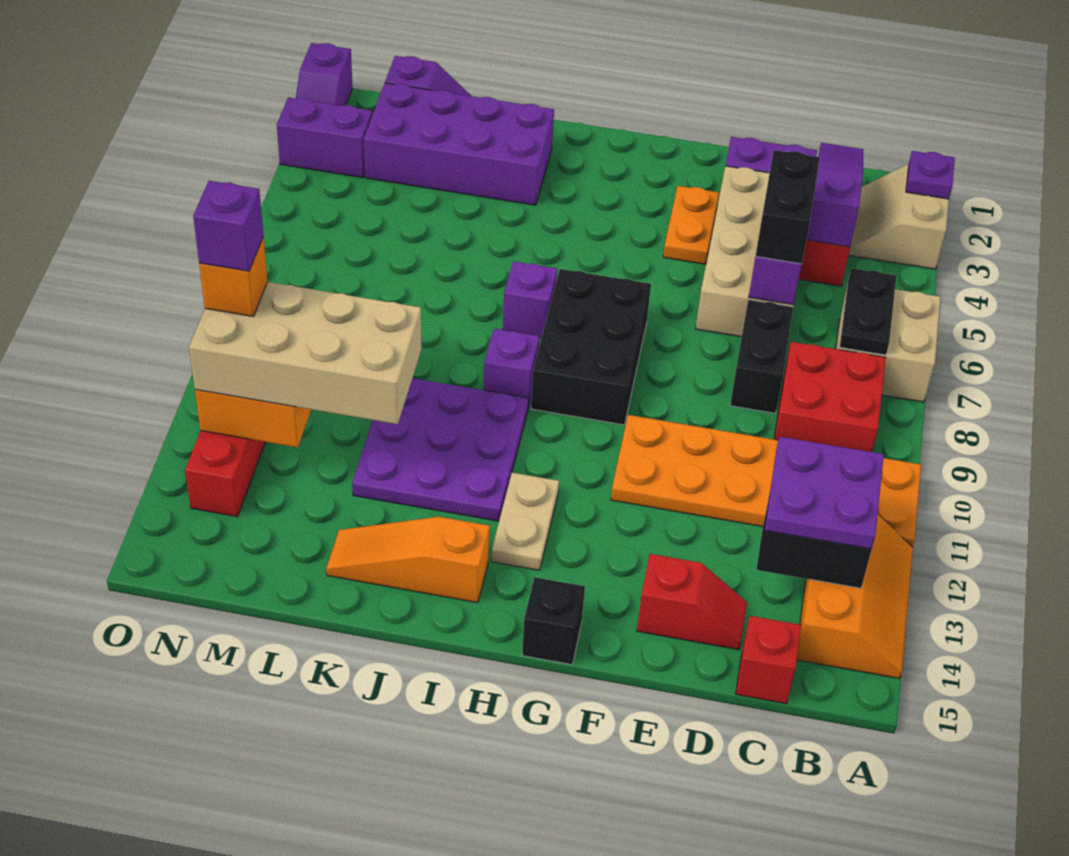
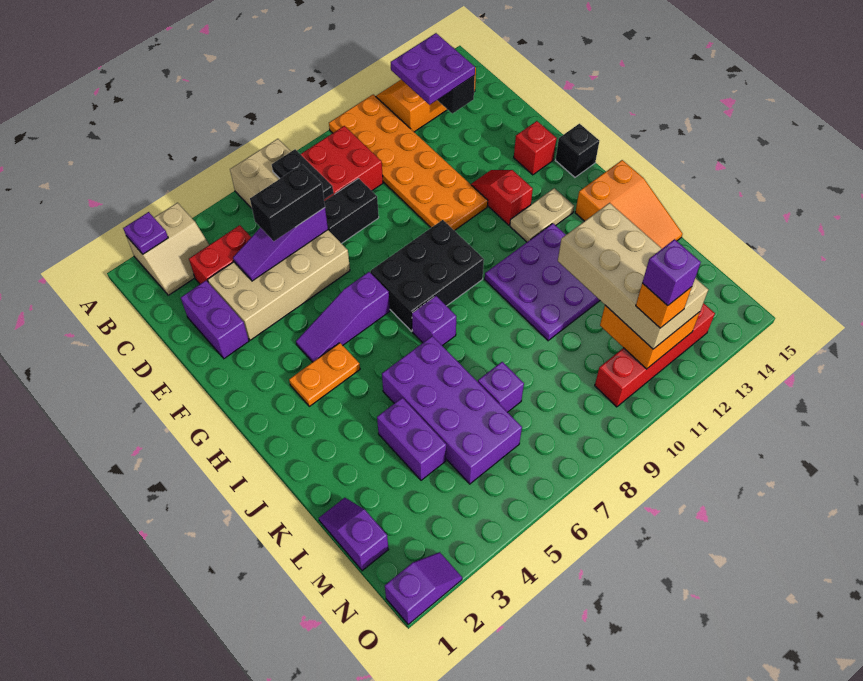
black plate B6:B7 level 2 -> black plate B7:C7 level 2
purple slope C2:C4 level 2 top 4 -> purple slope G4:G6 level 1 top 6
red brick C15 level 1 -> red brick F14 level 1
red slope D14:E14 level 1 top E -> red slope F12:G12 level 1 top G
orange plate F3:F4 level 1 -> orange plate H3:H4 level 1
purple brick I9 level 1 -> purple brick L7 level 1
orange slope I14:K14 level 1 top I -> orange slope I14:K15 level 1 top I
purple brick J2:M3 level 1 -> purple brick J5:M6 level 1
purple brick N3:O3 level 1 -> purple brick K4:L4 level 1

